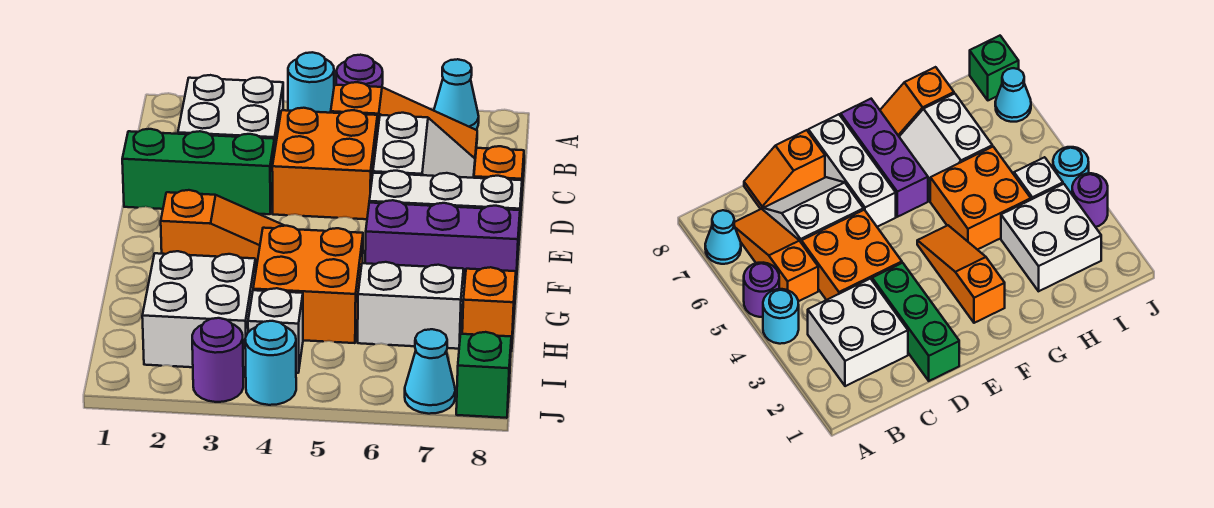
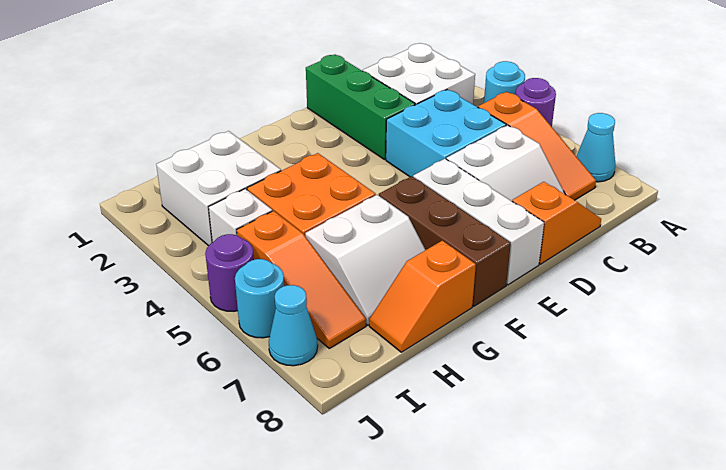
orange brick C4:D5 level 1 -> cyan brick C4:D5 level 1
orange slope F2:F4 level 1 top 2 -> orange slope I5:I7 level 1 top 5
purple brick F6:F8 level 1 -> brown brick F6:F8 level 1
white slope G6:H7 level 1 top H -> white slope G6:H7 level 1 top 6
orange slope G8:H8 level 1 top H -> orange slope G8:H8 level 1 top G
purple round brick J3 level 1 -> purple round brick J5 level 1
cyan round brick J4 level 1 -> cyan round brick J6 level 1
green brick J8 level 1 -> none

